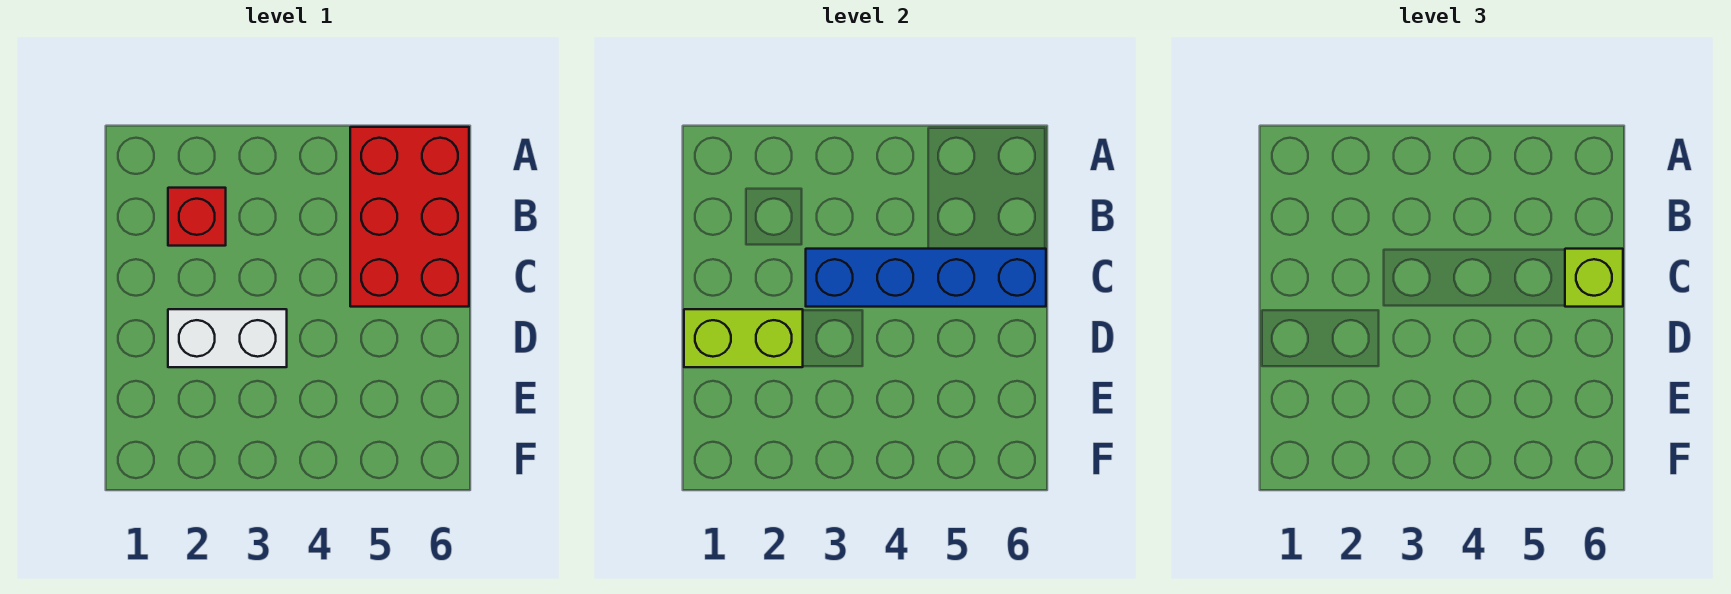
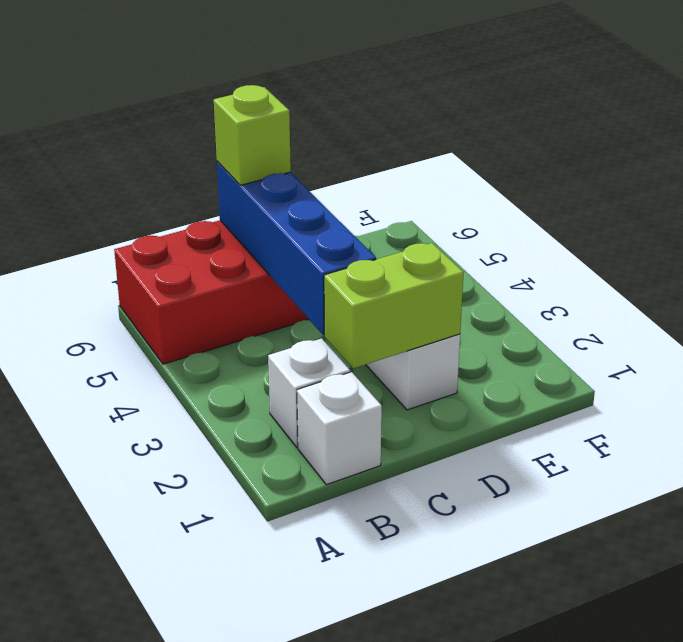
none -> white brick B1 level 1
red brick B2 level 1 -> white brick B2 level 1
lime brick D1:D2 level 2 -> lime brick C2:D2 level 2

